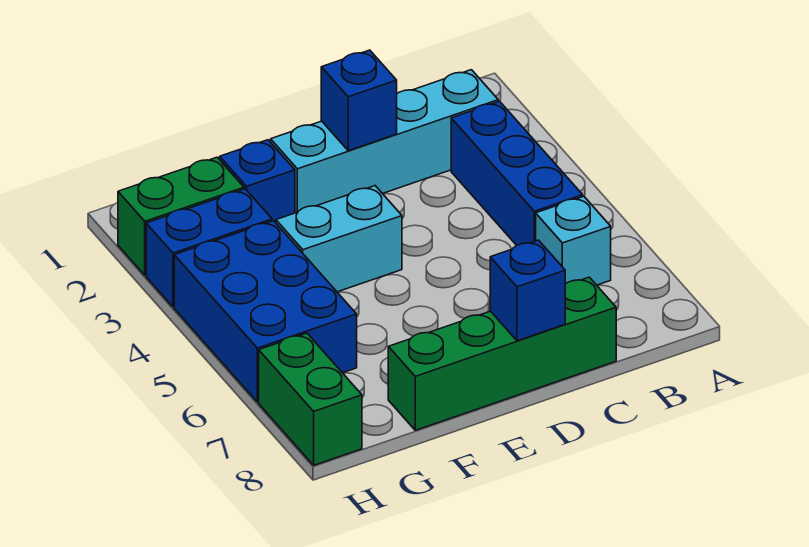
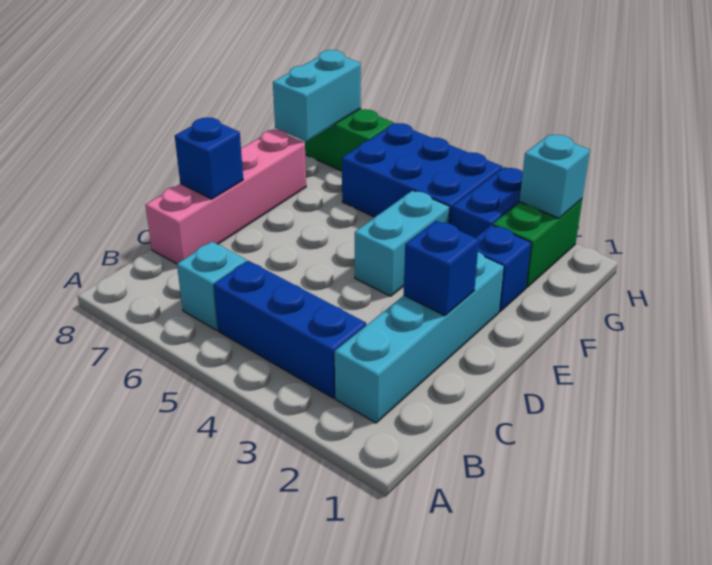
green brick C8:F8 level 1 -> pink brick C8:F8 level 1
none -> cyan brick G8:H8 level 2
none -> cyan brick H2 level 2

